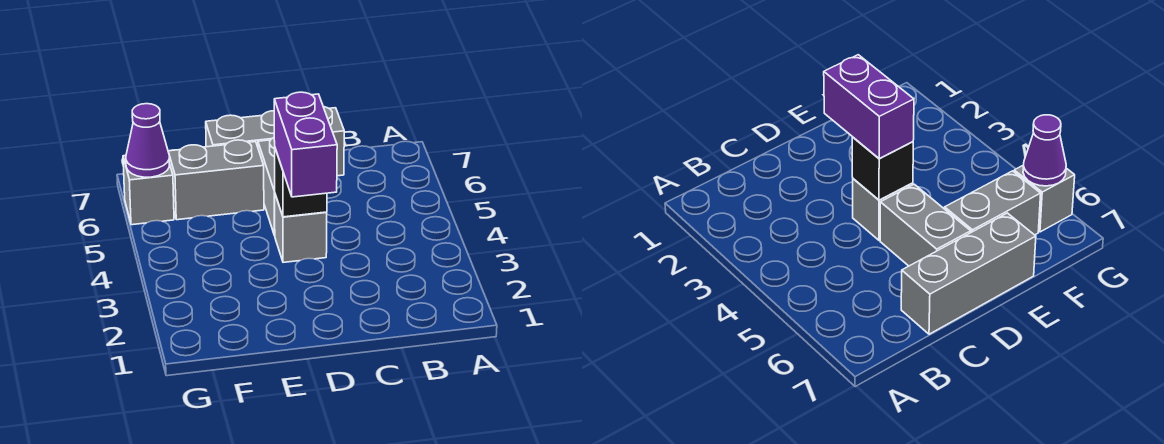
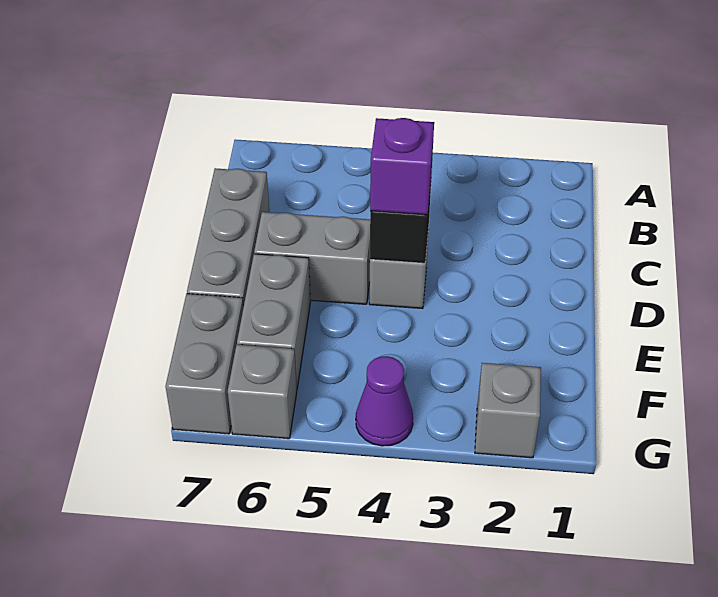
purple brick D3:D4 level 3 -> purple brick D4 level 3
none -> grey brick F7:G7 level 1
none -> grey brick G2 level 1
purple cone G6 level 2 -> purple cone G4 level 1

